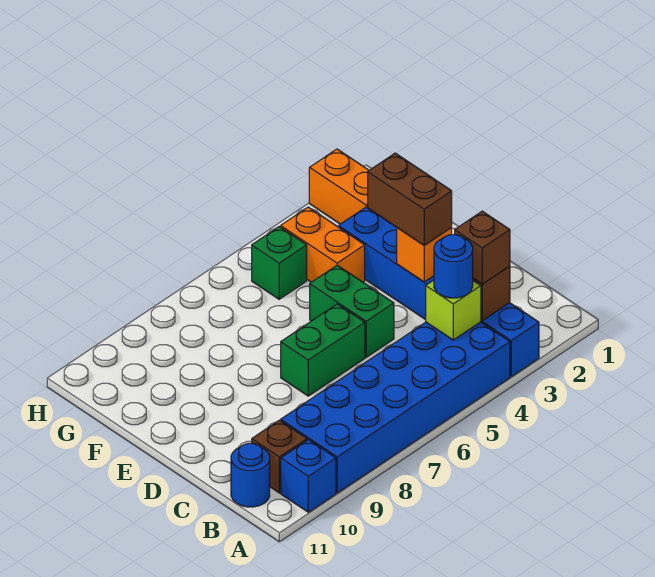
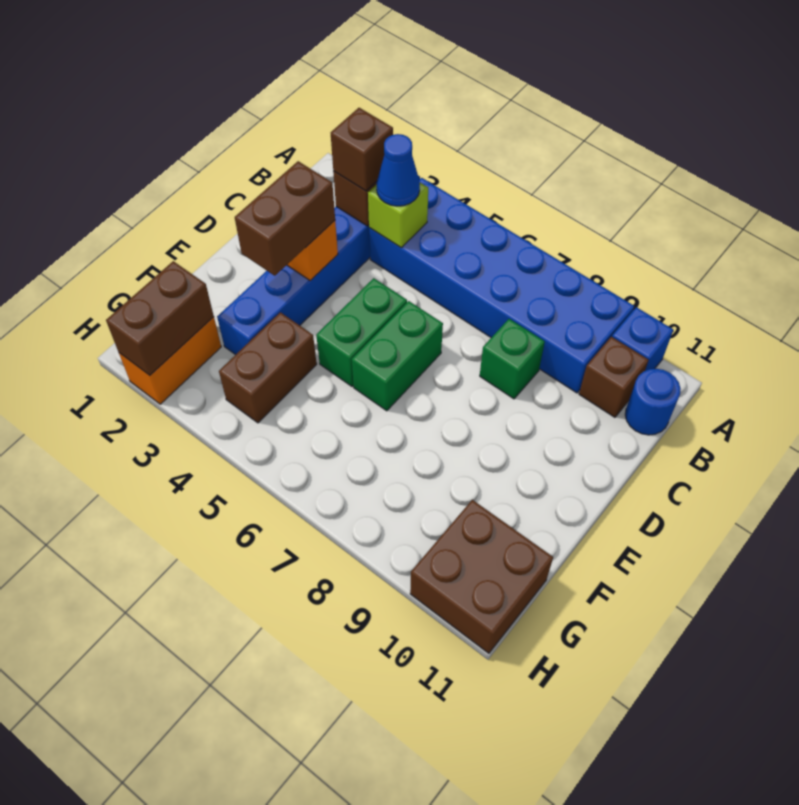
blue round brick B4 level 3 -> blue cone B4 level 3
green brick D6:D7 level 1 -> green brick D6:E6 level 1
orange brick F4:G4 level 1 -> brown brick F4:G4 level 1
none -> brown brick G2:H2 level 2
green brick G5 level 1 -> green brick C8 level 1
none -> brown brick G10:H11 level 1

